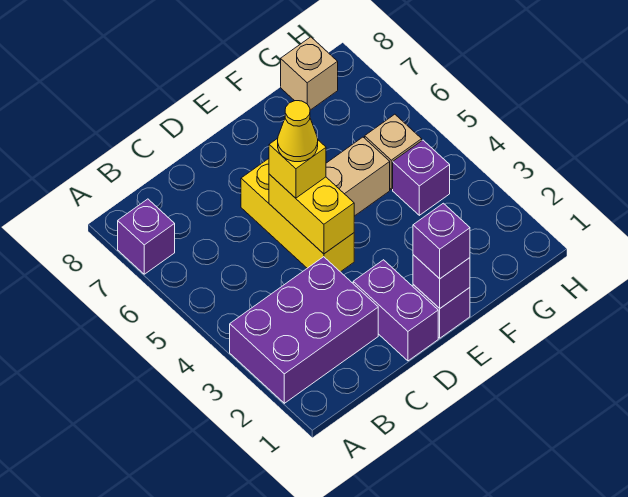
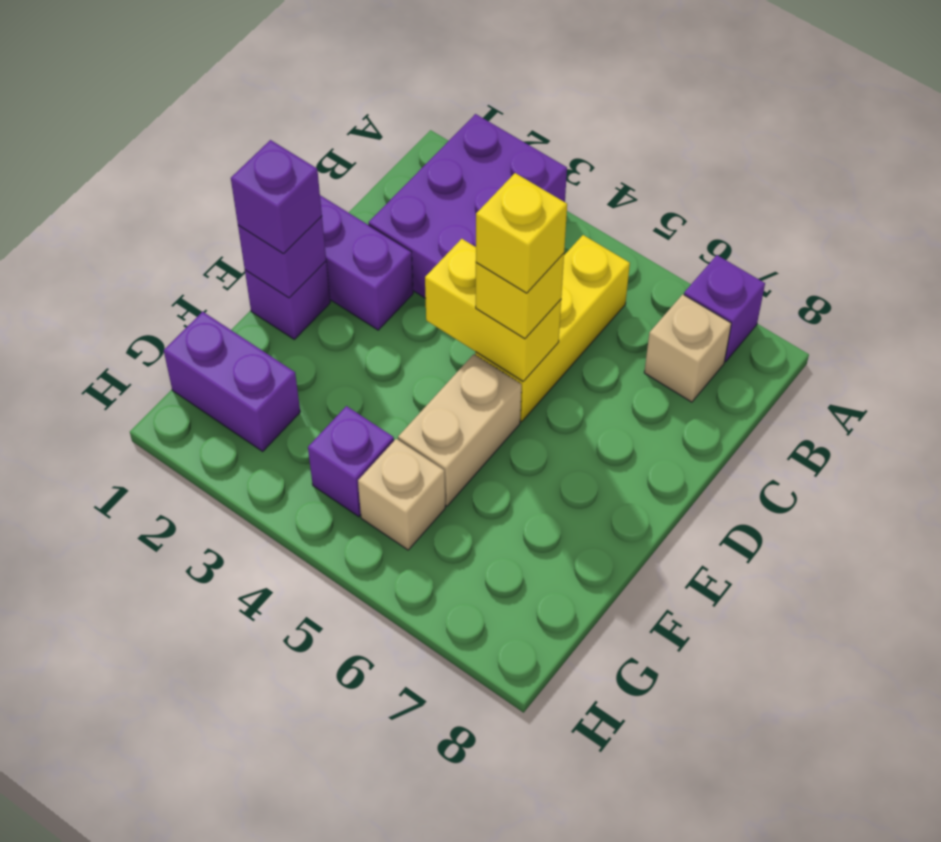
yellow brick D4:D6 level 1 -> yellow brick B5:D5 level 1
yellow cone D5 level 4 -> yellow brick D5 level 4
none -> purple brick G1:G2 level 1
tan brick G8 level 1 -> tan brick B7 level 1

